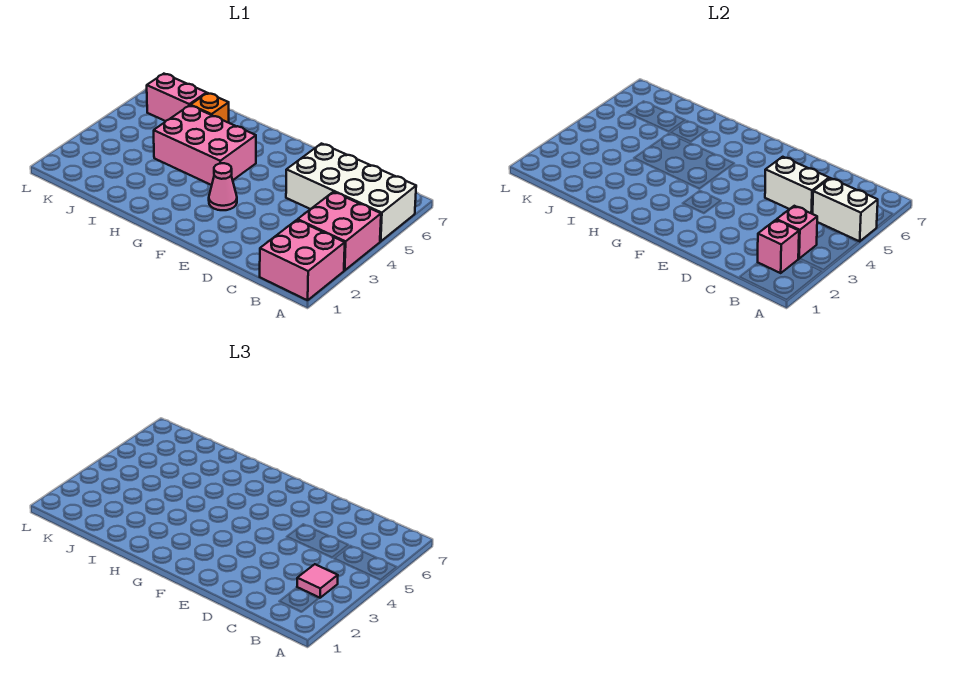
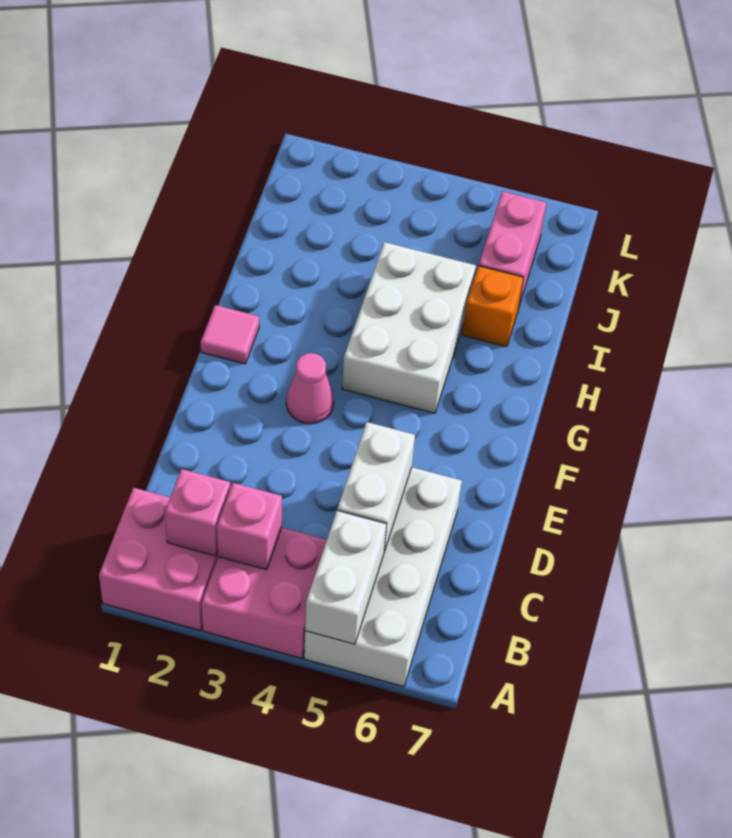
pink tile B3 level 3 -> pink tile G1 level 1
pink brick G4:I5 level 1 -> white brick G4:I5 level 1

